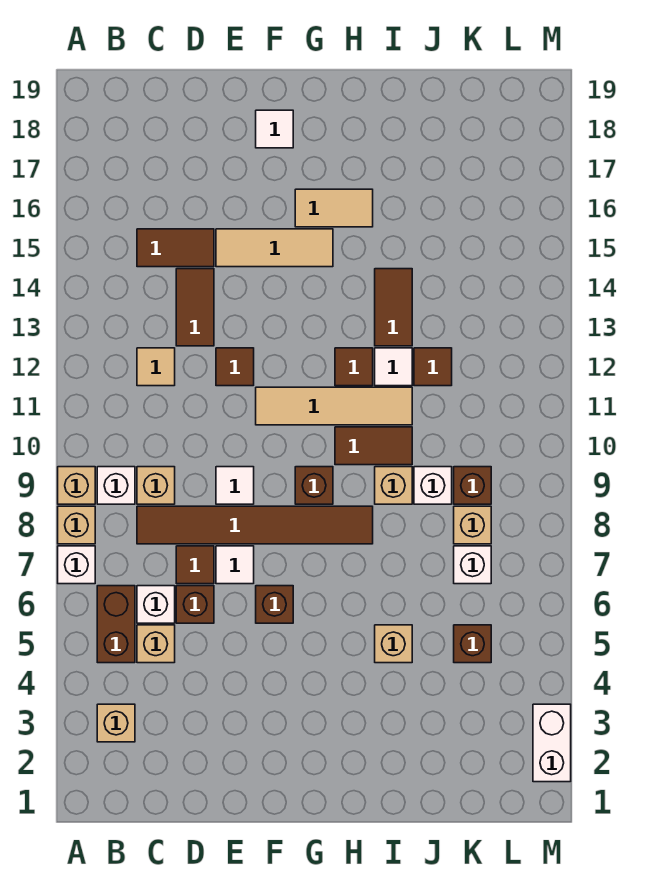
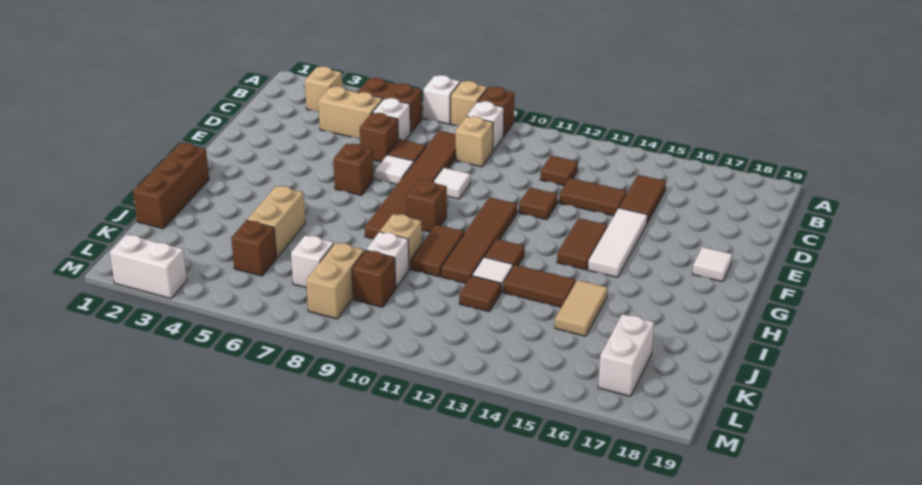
tan brick A9 level 1 -> brown brick A9 level 1
tan brick C5 level 1 -> tan brick C4:C5 level 1
tan tile C12 level 1 -> brown tile C12 level 1
tan tile E15:G15 level 1 -> white tile E15:G15 level 1
tan tile F11:I11 level 1 -> brown tile F11:I11 level 1
none -> brown tile F14:G14 level 1
tan tile G16:H16 level 1 -> tan tile I15:J15 level 1
none -> brown brick H1:J1 level 1
tan brick I5 level 1 -> tan brick I5:J5 level 1
tan brick K8 level 1 -> tan brick K8:L8 level 1
none -> white brick K17:L17 level 1

